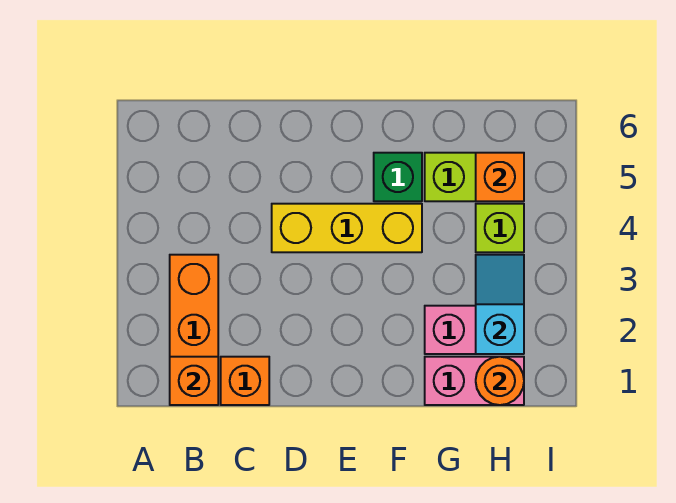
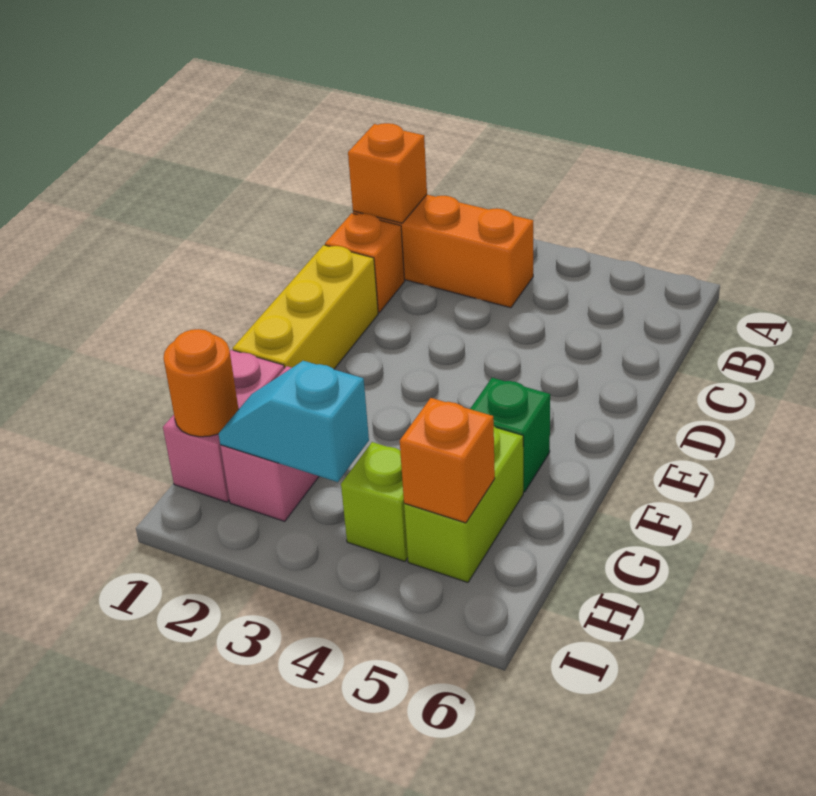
yellow brick D4:F4 level 1 -> yellow brick D1:F1 level 1
cyan slope H2:H3 level 2 top 2 -> cyan slope H2:H3 level 2 top 3

